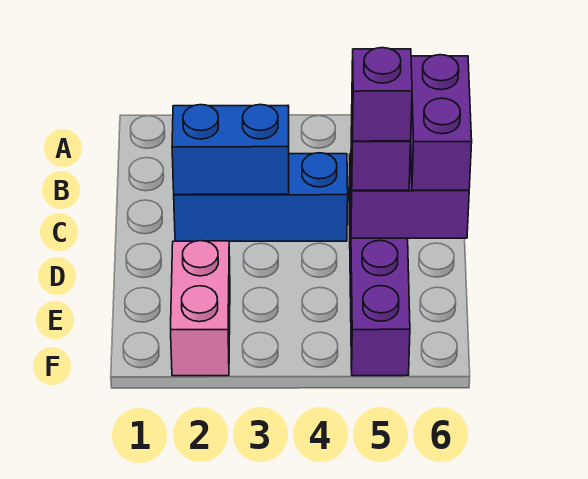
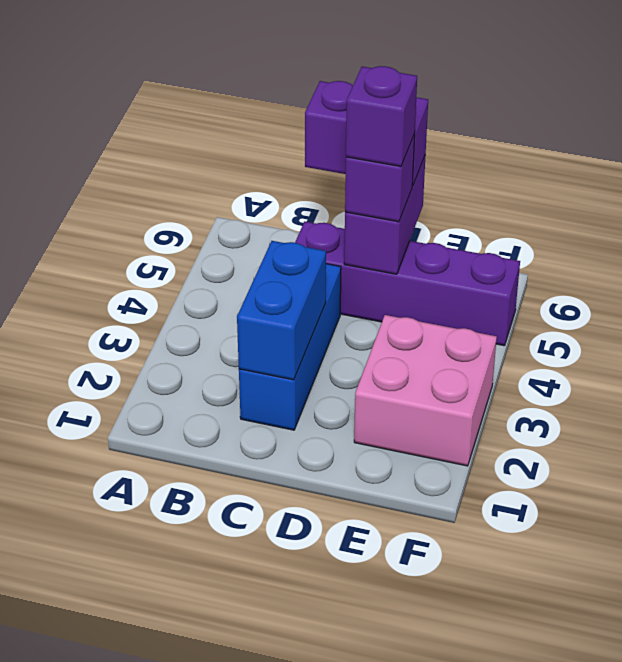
pink brick E2:F2 level 1 -> pink brick E2:F3 level 1

